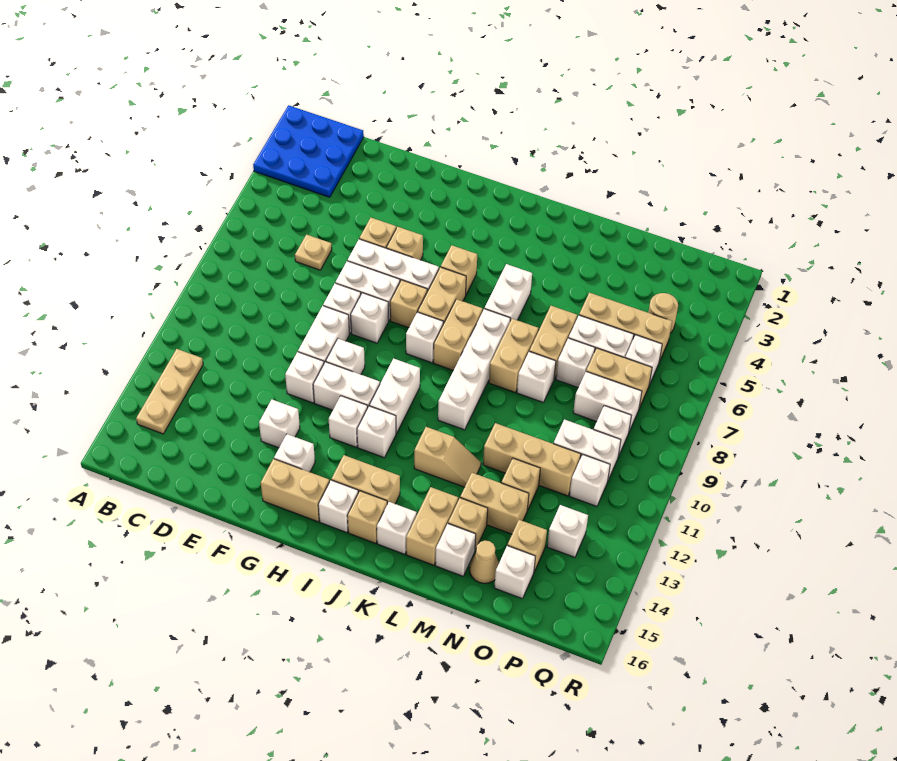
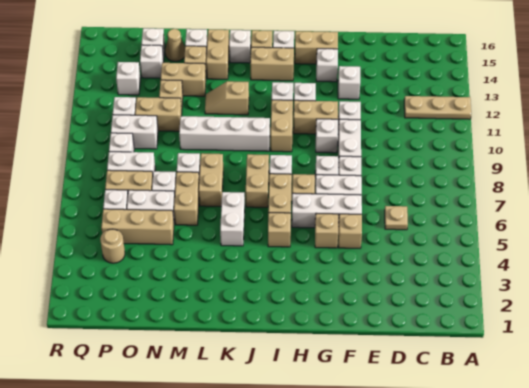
blue plate A1:C3 level 1 -> none
tan plate B12:B14 level 1 -> tan plate A12:C12 level 1
white brick G11:H11 level 1 -> tan brick G11:H11 level 1
white brick I10:I11 level 1 -> tan brick I10:I11 level 1
white brick K7:K10 level 1 -> white brick J10:M10 level 1
tan brick M11:O11 level 1 -> tan brick N11:O11 level 1
tan brick O14 level 1 -> white brick O14 level 1

